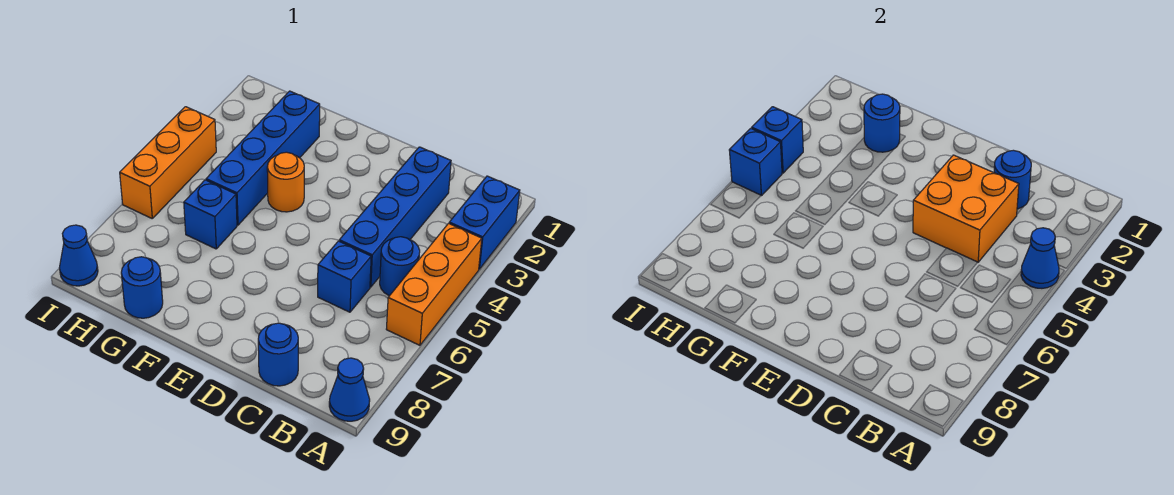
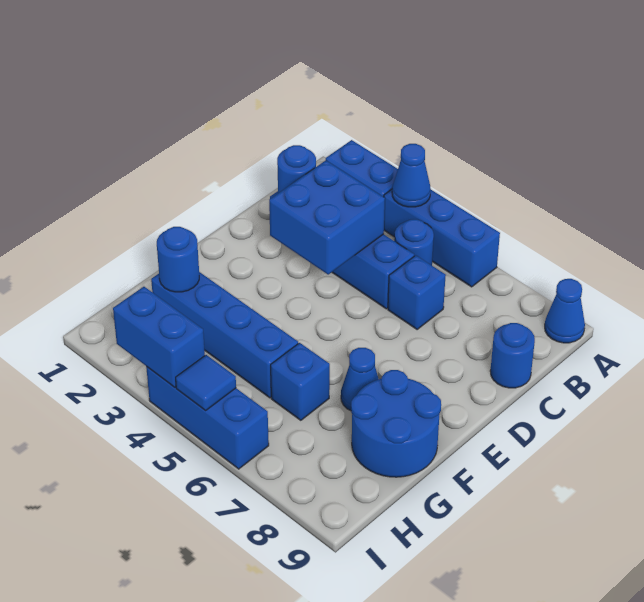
orange brick A4:A6 level 1 -> blue brick A4:A6 level 1
orange brick C3:D4 level 2 -> blue brick C3:D4 level 2
orange round brick F4 level 1 -> none
blue round brick G9 level 1 -> blue round brick F8:G9 level 1
orange brick I4:I6 level 1 -> blue brick I4:I6 level 1
blue brick I4 level 2 -> blue brick I3:I4 level 2
blue brick I5 level 2 -> blue tile I5 level 2
blue cone I9 level 1 -> blue cone F7 level 1

